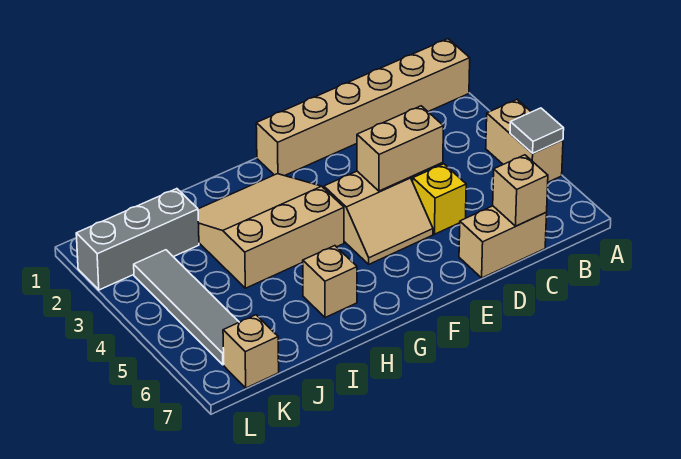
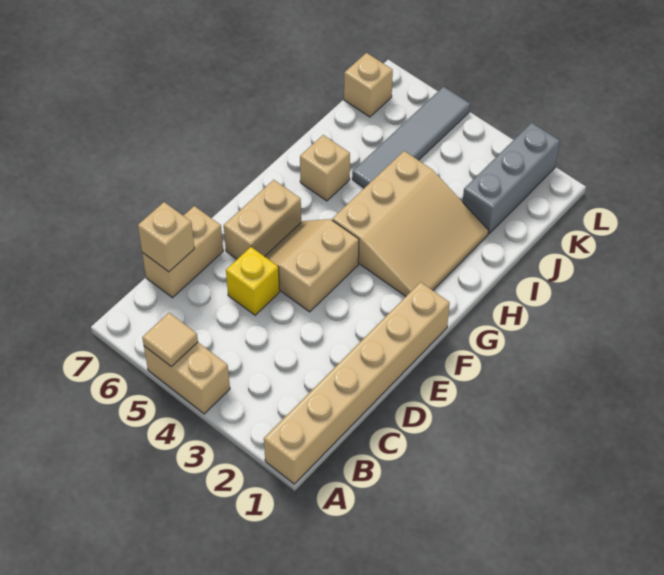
grey tile A5 level 2 -> tan tile A5 level 2
tan brick D4:E4 level 2 -> tan brick E6:F6 level 1
grey tile K3:K6 level 1 -> grey tile I5:L5 level 1

